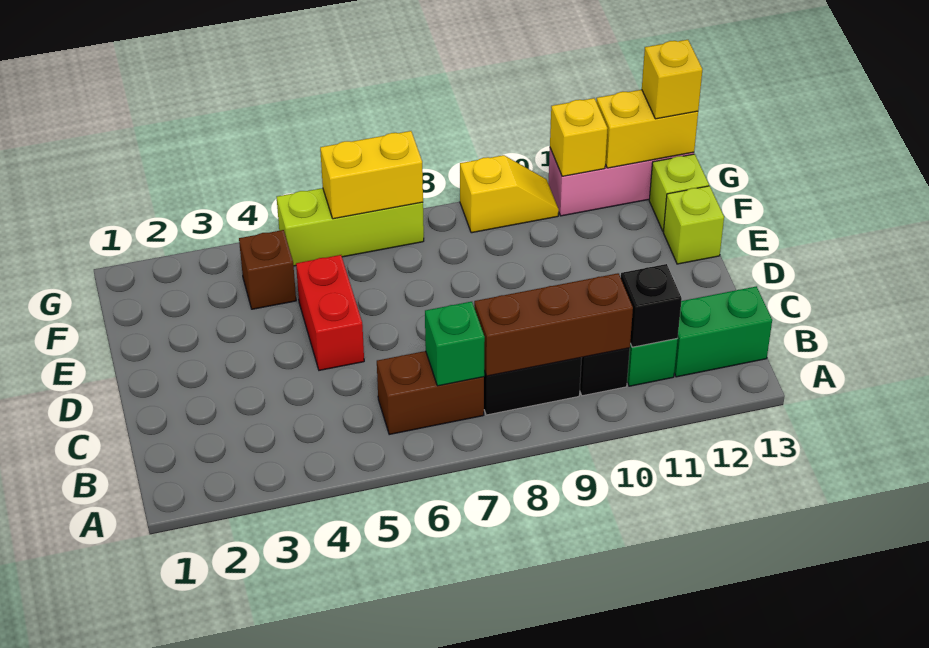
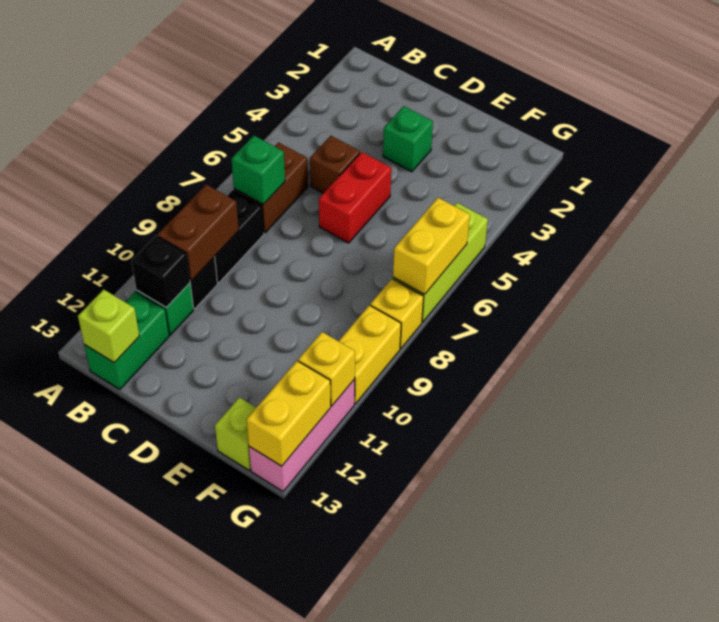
brown brick B8:B10 level 2 -> brown brick B9:B10 level 2
none -> green brick D3 level 1
red brick D5:E5 level 1 -> red brick D5:D6 level 1
lime brick E13 level 1 -> lime brick B13 level 2
brown brick F4 level 1 -> brown brick C5 level 1
yellow slope G9:G10 level 1 top 9 -> yellow brick G9:G10 level 1
yellow brick G13 level 3 -> yellow brick G8 level 1

